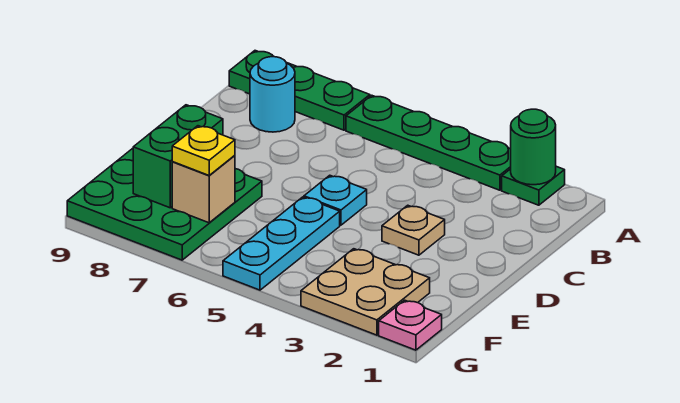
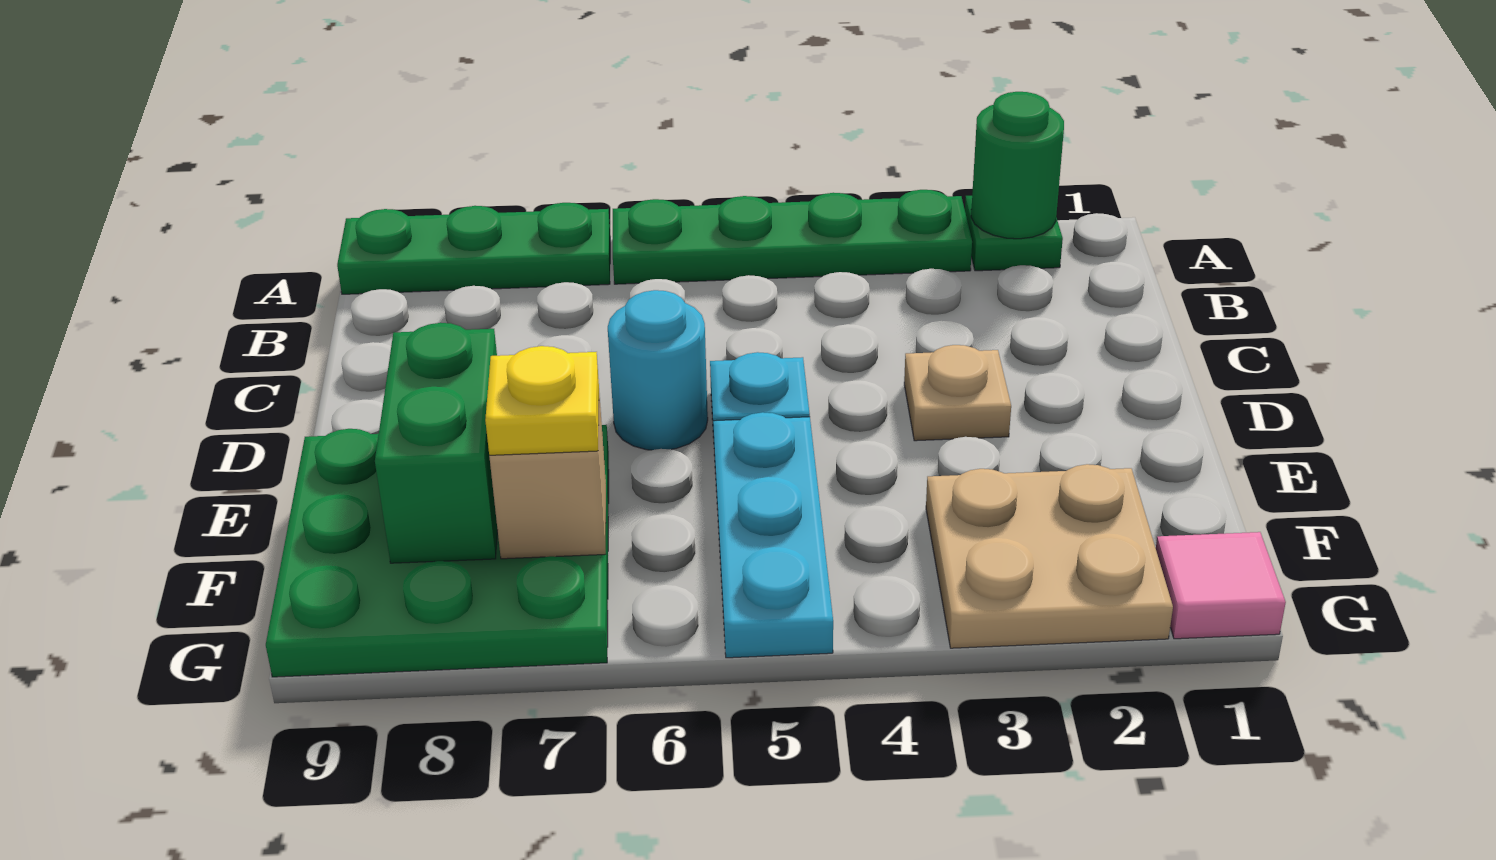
cyan round brick B8 level 1 -> cyan round brick D6 level 1
pink plate G1 level 1 -> pink tile G1 level 1

